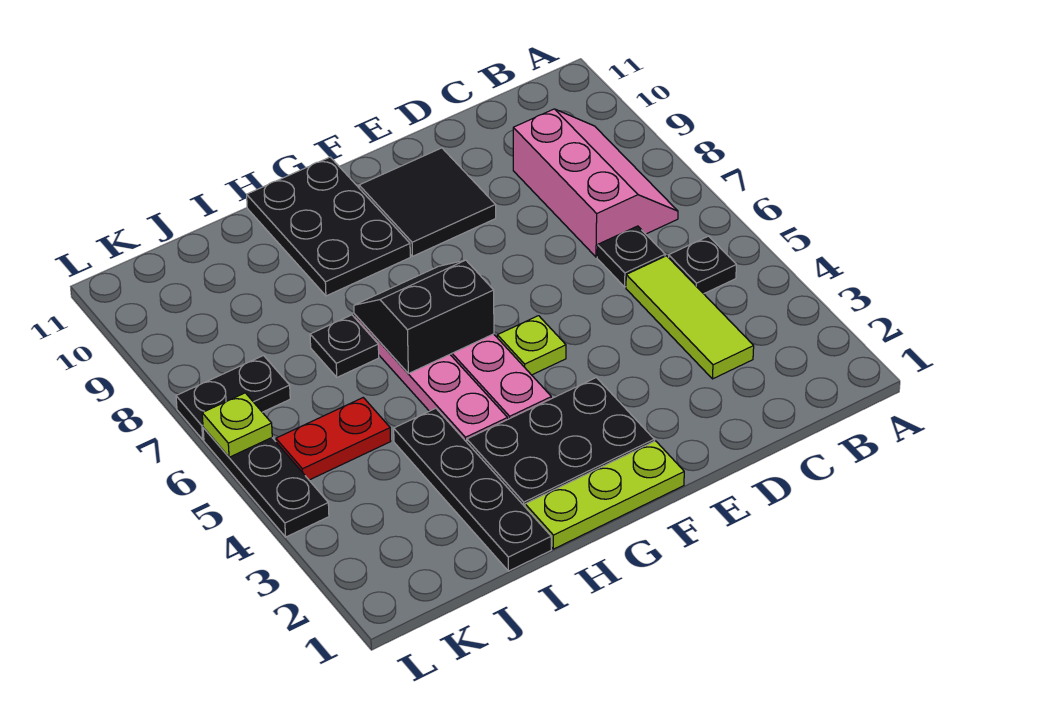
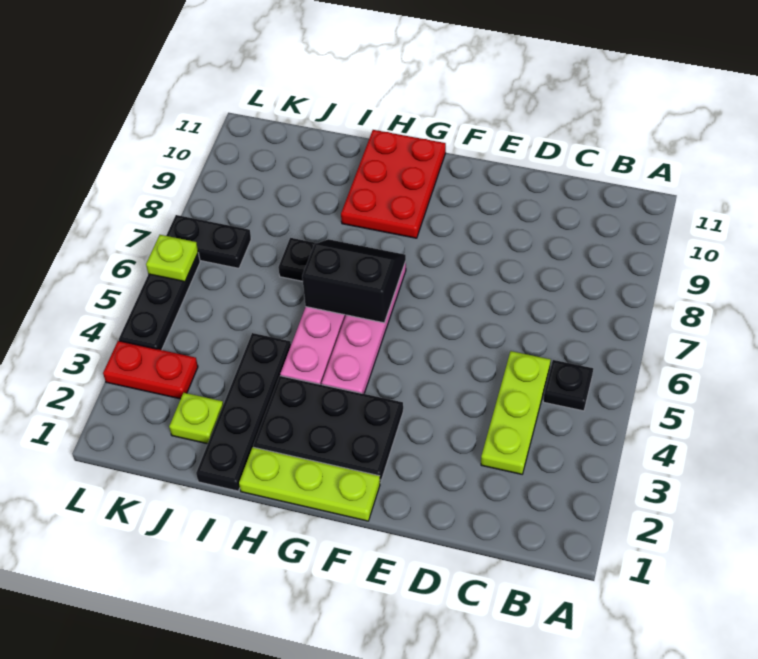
pink slope B7:C9 level 1 top C -> none
lime tile C3:C5 level 1 -> lime plate C3:C5 level 1
black plate C6 level 1 -> none
black tile E9:F10 level 1 -> none
lime plate F5 level 1 -> lime plate J2 level 1
black plate G9:H11 level 1 -> red plate G9:H11 level 1
red plate J5:K5 level 1 -> red plate K3:L3 level 1

